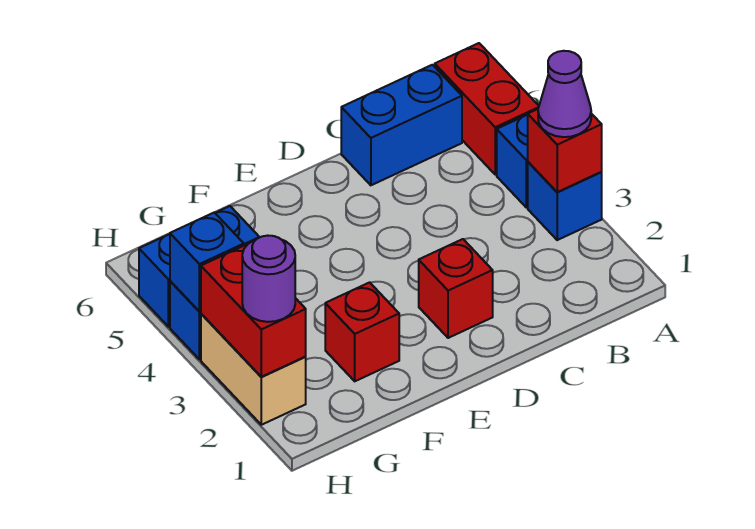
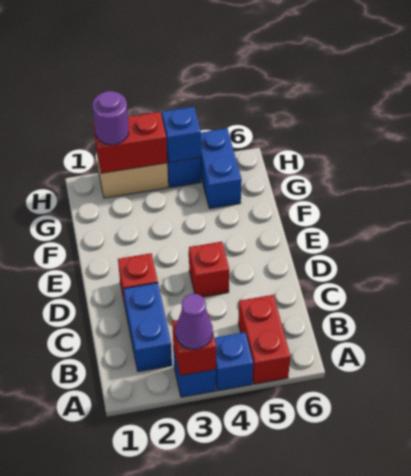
red brick A5:A6 level 1 -> red brick A5:B5 level 1
blue brick B6:C6 level 1 -> blue brick B2:C2 level 1
red brick F2 level 1 -> red brick D4 level 1

